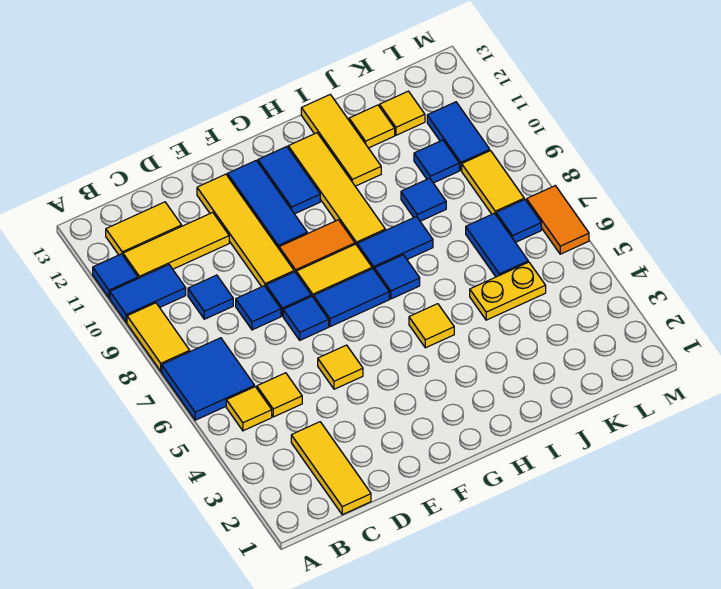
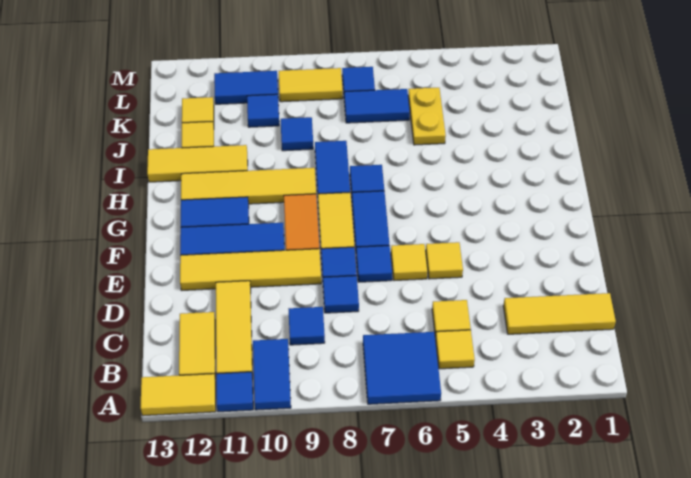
yellow tile A8:A9 level 1 -> yellow tile A12:A13 level 1
yellow tile H5 level 1 -> yellow tile E6 level 1
orange tile M6:M7 level 1 -> none

